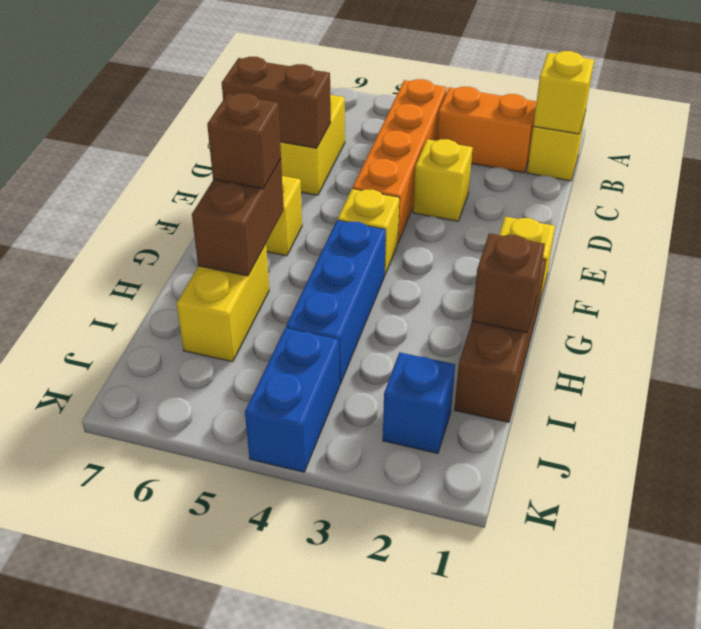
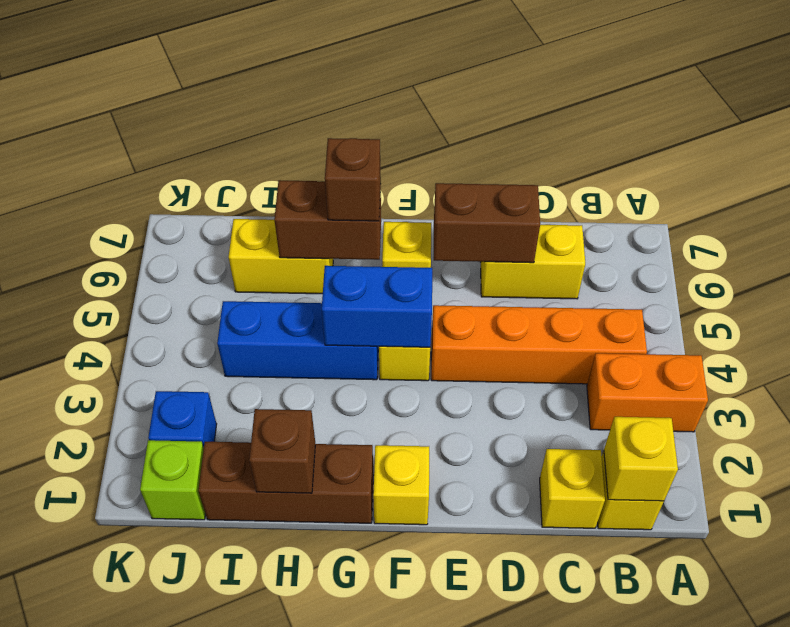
orange brick B2:B3 level 1 -> orange brick A3:B3 level 1
yellow brick D3 level 1 -> yellow brick C1 level 1
brown brick D6:D7 level 2 -> brown brick D6:E6 level 2
none -> lime brick J1 level 1
blue brick J4:K4 level 1 -> blue brick F4:G4 level 2

